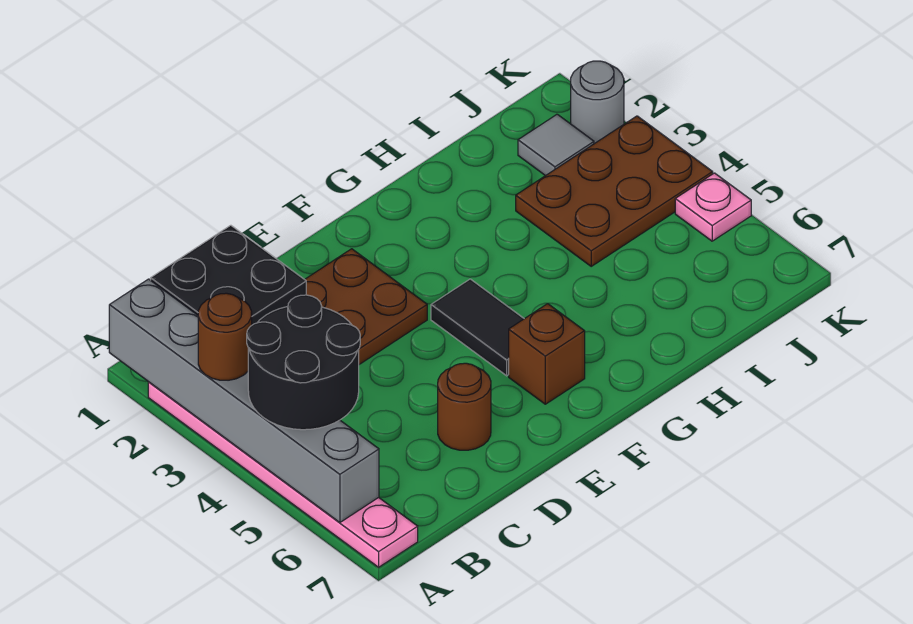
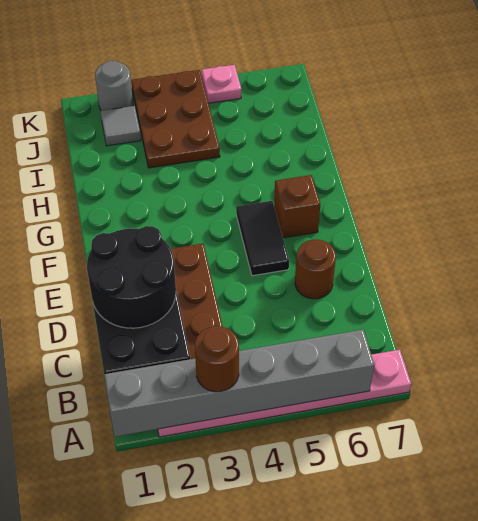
black round brick A4:B5 level 3 -> black round brick C1:D2 level 3
black tile F4:F5 level 1 -> black tile E5:F5 level 1

